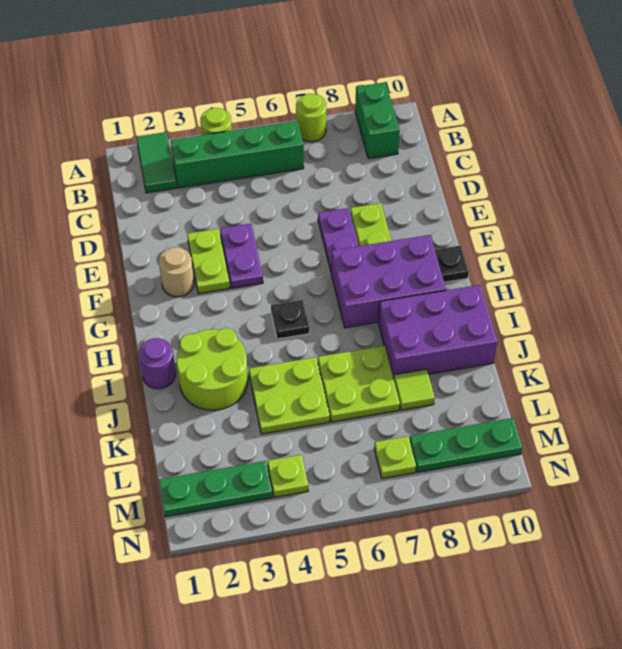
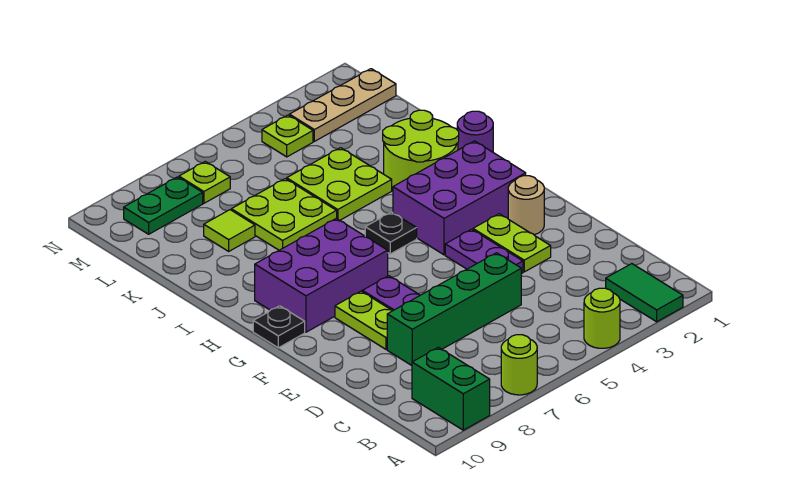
green brick B3:B6 level 1 -> green brick D5:D8 level 1
purple brick I8:J10 level 1 -> purple brick G2:H4 level 1
green plate M1:M3 level 1 -> tan plate M1:M3 level 1
green plate M8:M10 level 1 -> green plate M8:M9 level 1

